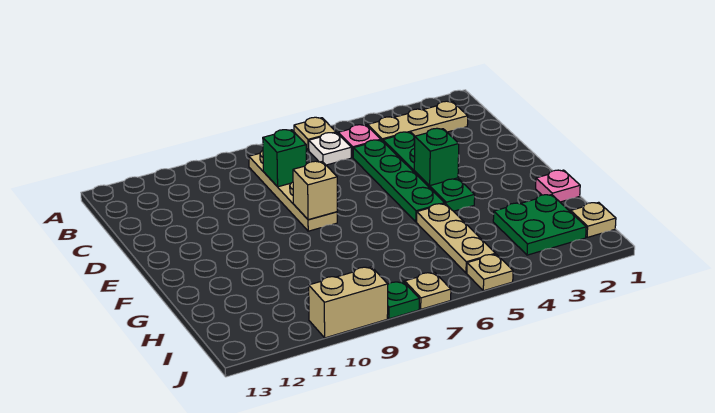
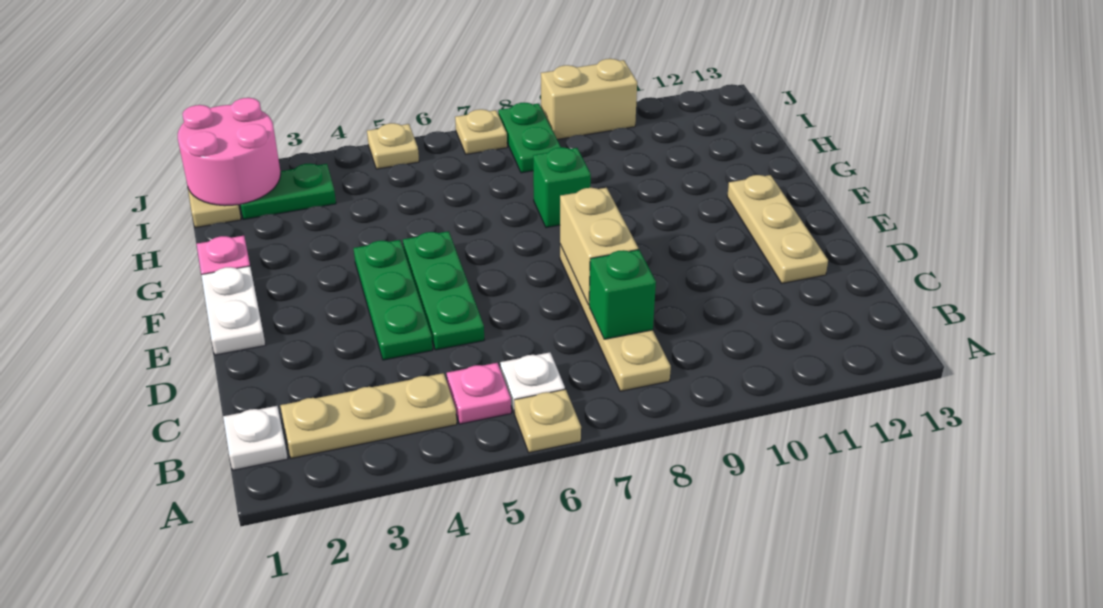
none -> white plate B1 level 1
green plate C4:F4 level 1 -> green plate D4:F4 level 1
green plate C5:F5 level 1 -> green plate D5:F5 level 1
none -> white plate E1:F1 level 1
green brick E4 level 2 -> green brick G8 level 1
tan brick E8 level 2 -> tan brick D8:E8 level 2
tan plate G5:I5 level 1 -> tan plate D12:F12 level 1
green plate H2:I3 level 1 -> green plate I2:I3 level 1
none -> pink round brick I1:J2 level 2
green plate J8 level 1 -> green plate I8:J8 level 1

